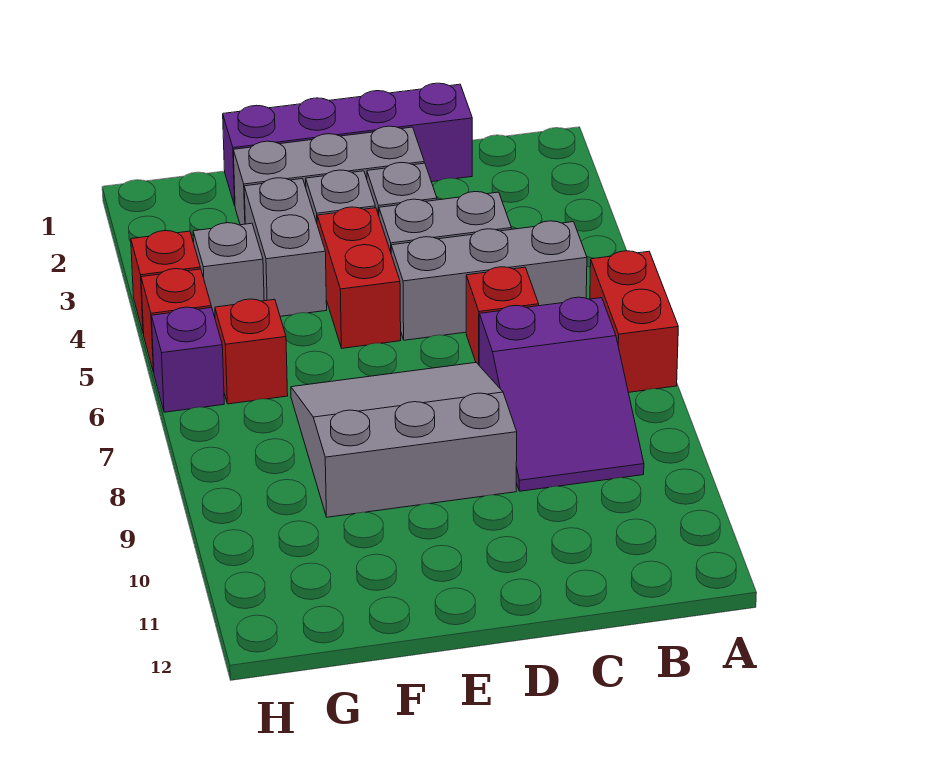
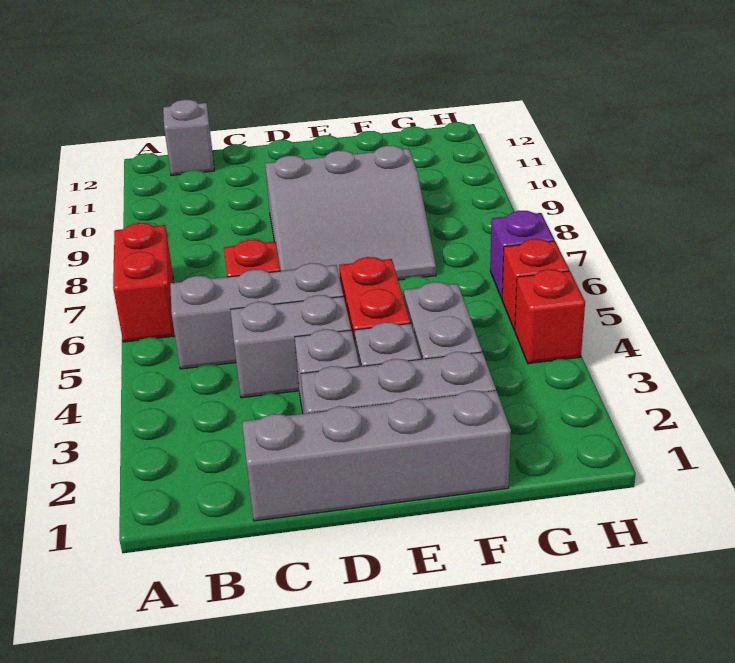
purple slope B7:C9 level 1 top 7 -> none
purple brick C1:F1 level 1 -> grey brick C1:F1 level 1
grey brick G4 level 1 -> grey brick B12 level 1
red brick G6 level 1 -> none

